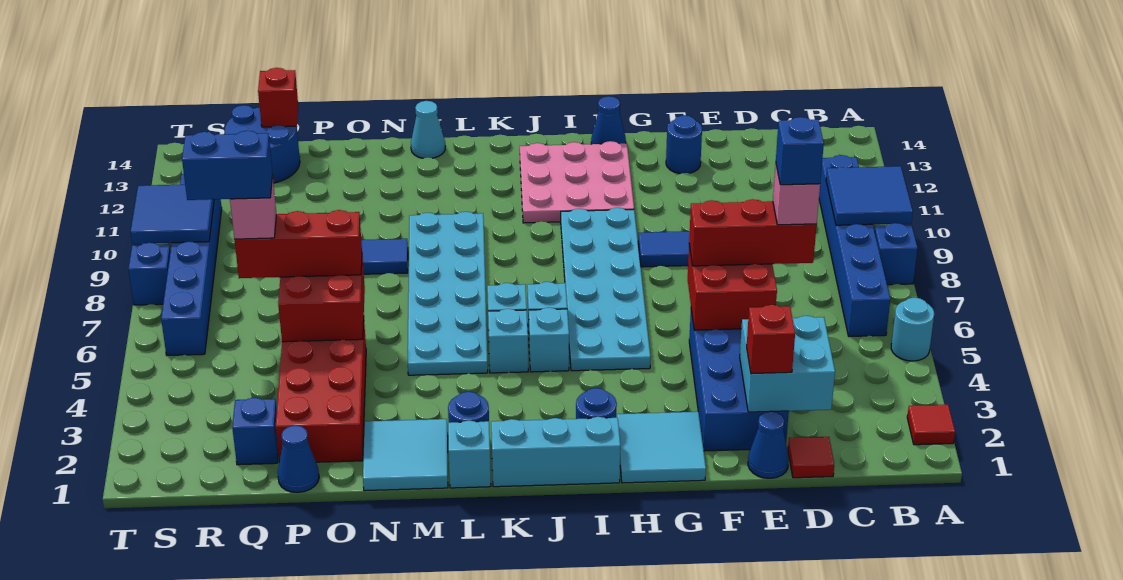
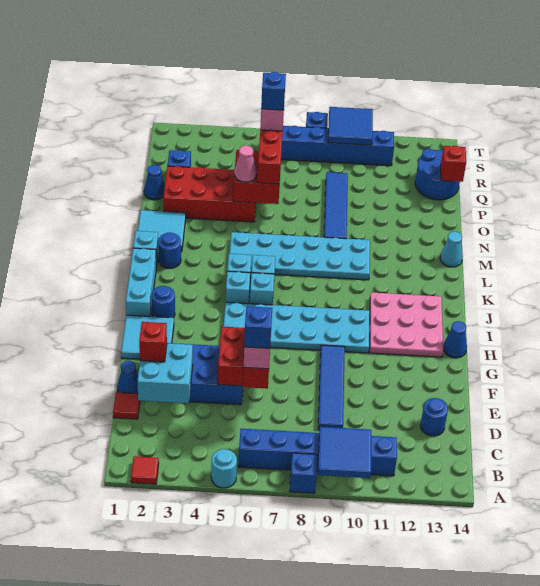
blue round brick F13 level 1 -> blue round brick D13 level 1
none -> pink cone O5 level 3
blue brick Q6:R6 level 5 -> blue brick Q6 level 5

